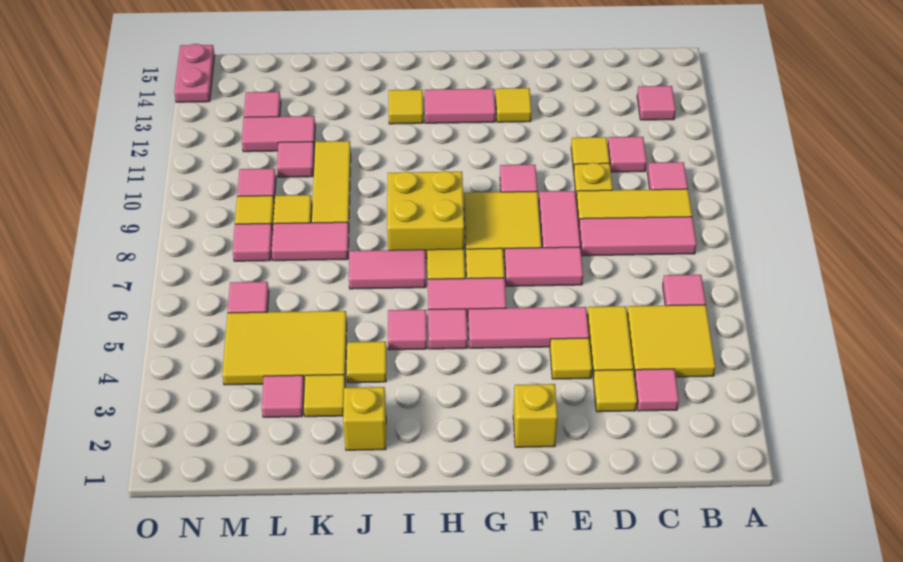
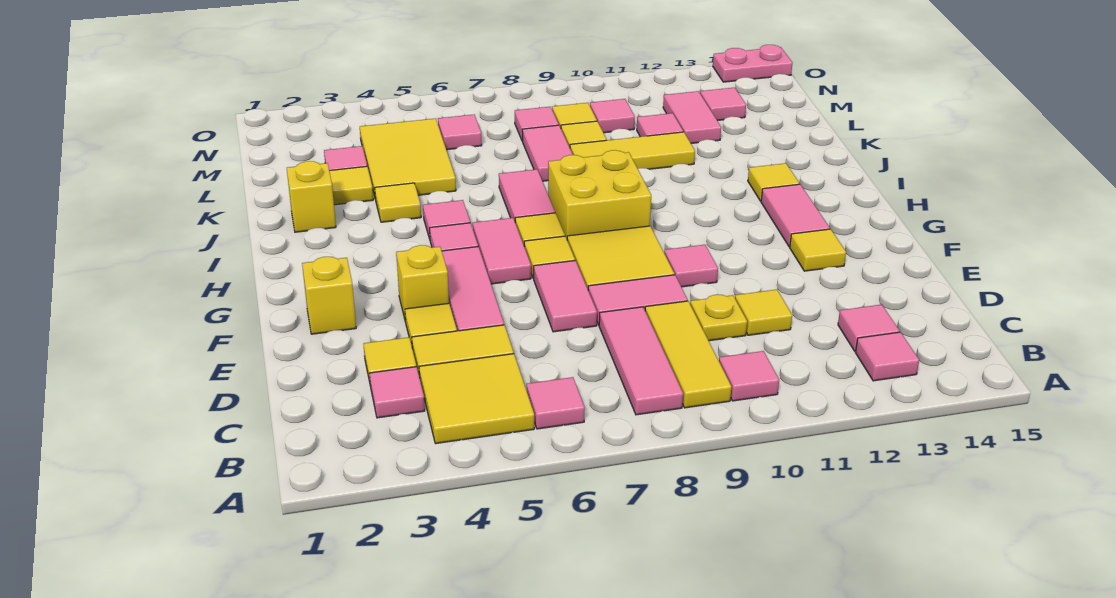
pink tile C11 level 1 -> pink tile C13 level 1
none -> yellow brick F4 level 1

